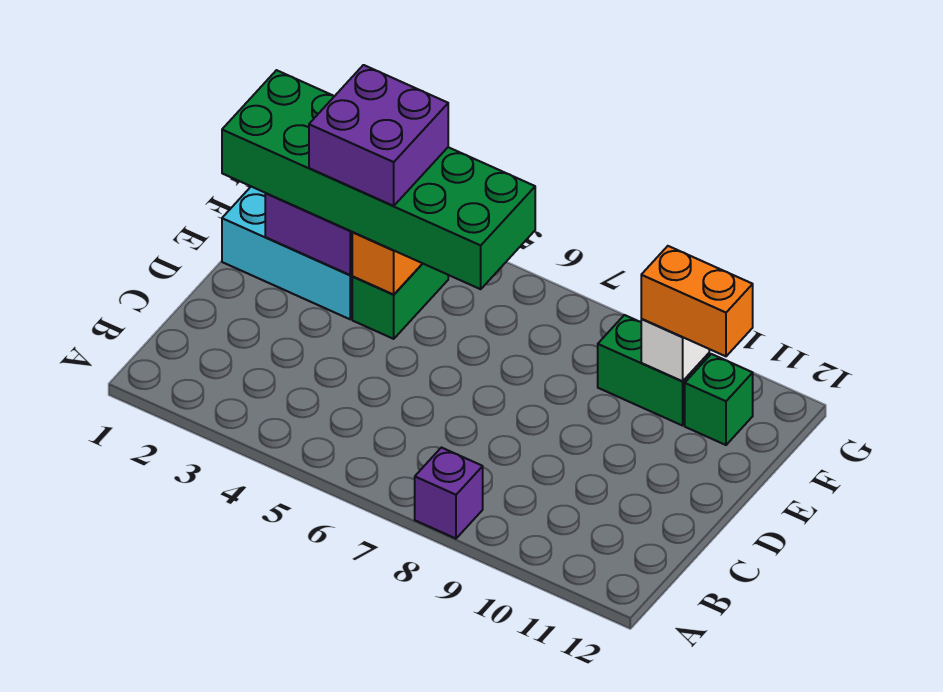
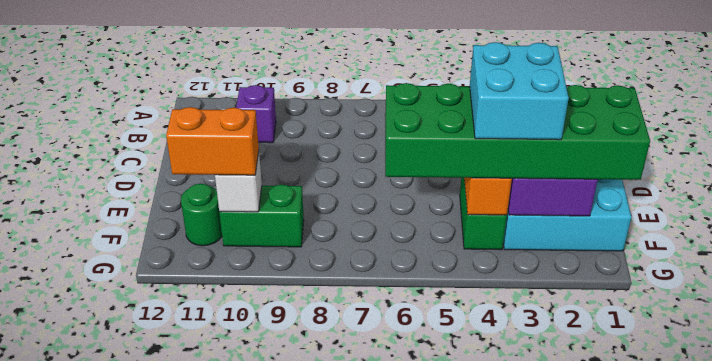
purple brick A8 level 1 -> purple brick B10 level 1
purple brick E3:F4 level 4 -> cyan brick E3:F4 level 4
green brick F11 level 1 -> green round brick F11 level 1

